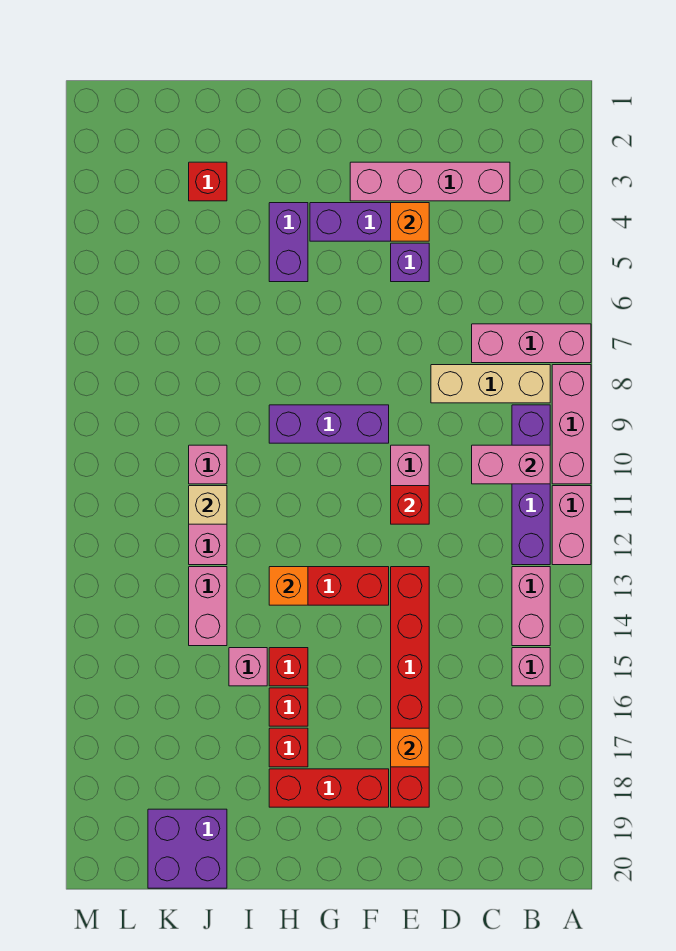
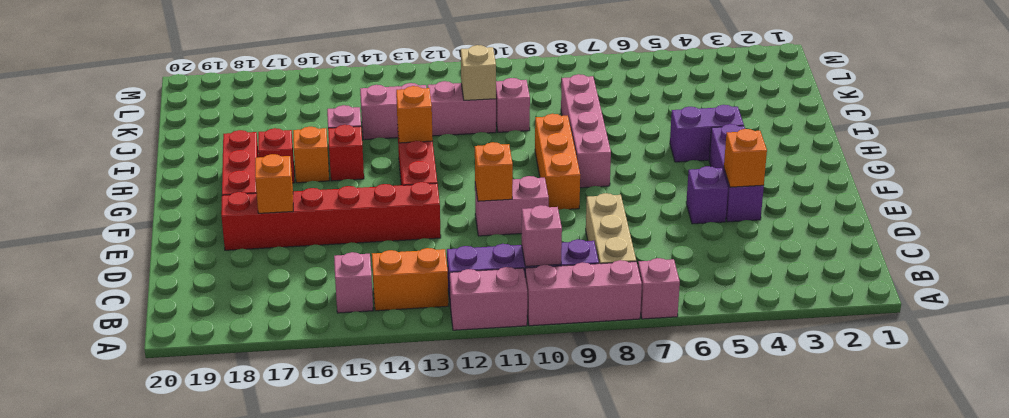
pink brick A7:C7 level 1 -> pink brick A7 level 1
pink brick B10:C10 level 2 -> pink brick B10 level 2
pink brick B13:B14 level 1 -> orange brick B13:B14 level 1
pink brick C3:F3 level 1 -> pink brick G8:J8 level 1
red brick E11 level 2 -> orange brick E11 level 2
purple brick F9:H9 level 1 -> orange brick F9:H9 level 1
red brick H16 level 1 -> orange brick H16 level 1
red brick J3 level 1 -> none
purple brick J19:K20 level 1 -> none

